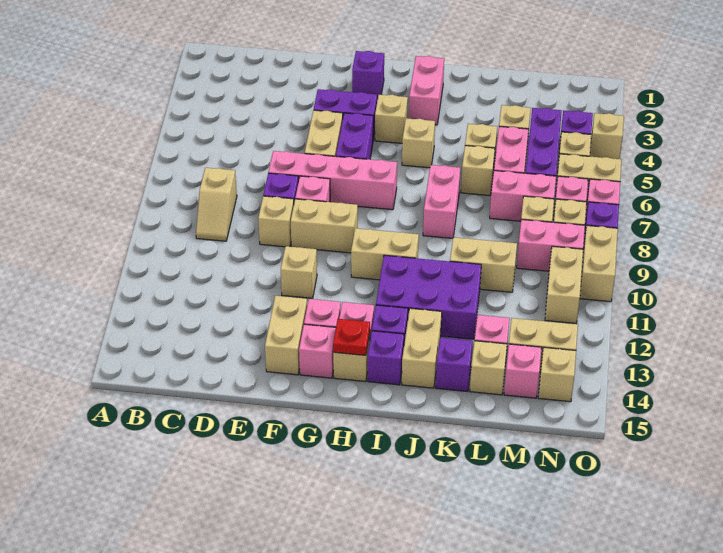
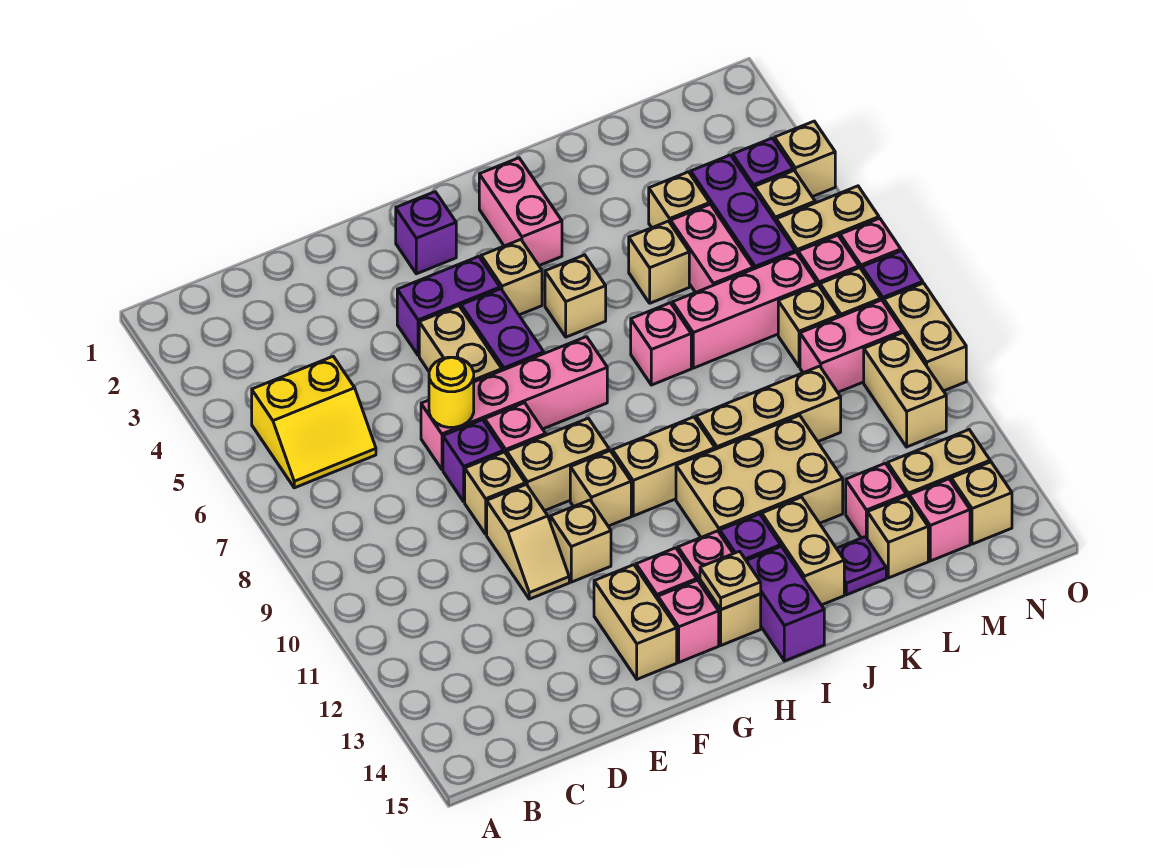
none -> yellow slope B5:C6 level 1 top 5
tan slope C8:C9 level 1 top 8 -> tan slope E10:E11 level 1 top 10
none -> yellow round brick E7 level 2
red plate H14 level 2 -> tan plate H14 level 2
purple brick I11:K12 level 1 -> tan brick I11:K12 level 1
purple brick I14 level 1 -> purple brick I14:I15 level 1
pink brick J7:J8 level 1 -> pink brick J7 level 1
tan brick K6 level 1 -> tan brick G10 level 1
tan brick K10:L10 level 1 -> tan brick J10:L10 level 1
purple brick K14 level 1 -> purple plate K14 level 1
pink brick L7:M7 level 1 -> pink brick K7:M7 level 1

